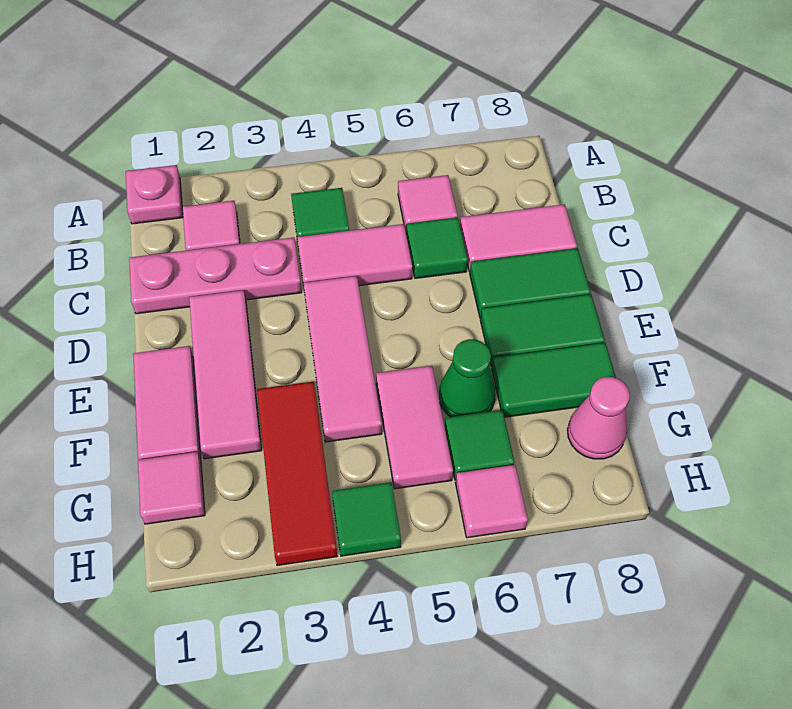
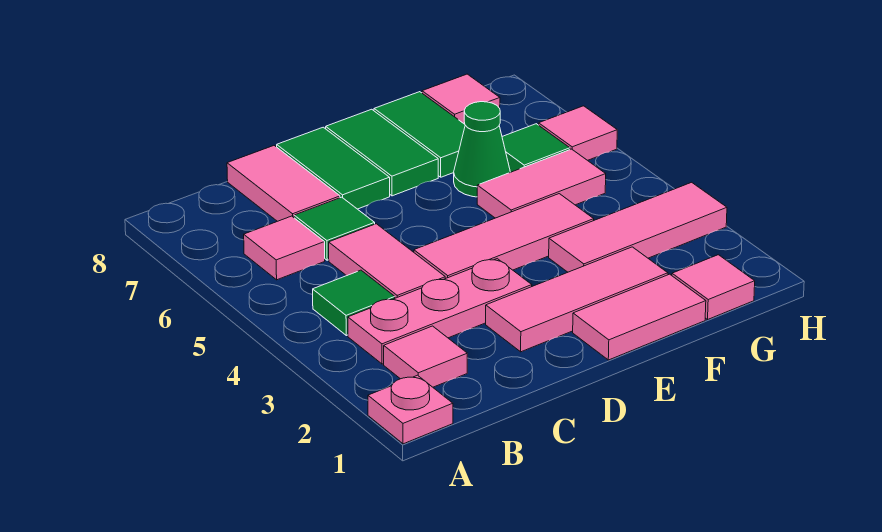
pink plate C1:C3 level 1 -> pink plate B3:D3 level 1
red tile F3:H3 level 1 -> pink tile F3:H3 level 1
pink cone G8 level 1 -> pink tile G8 level 1
green tile H4 level 1 -> none

